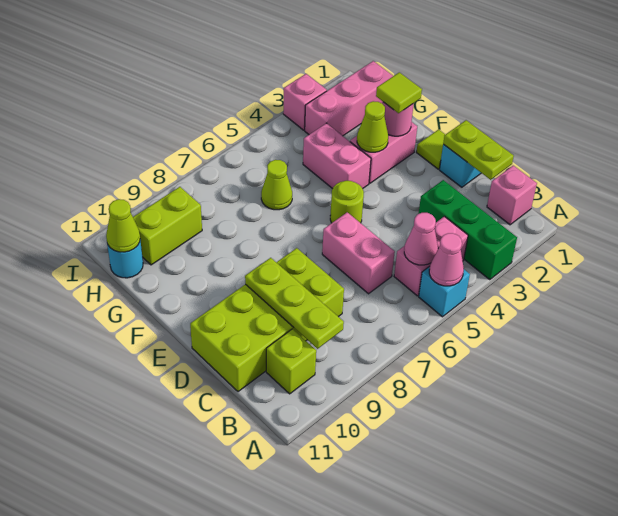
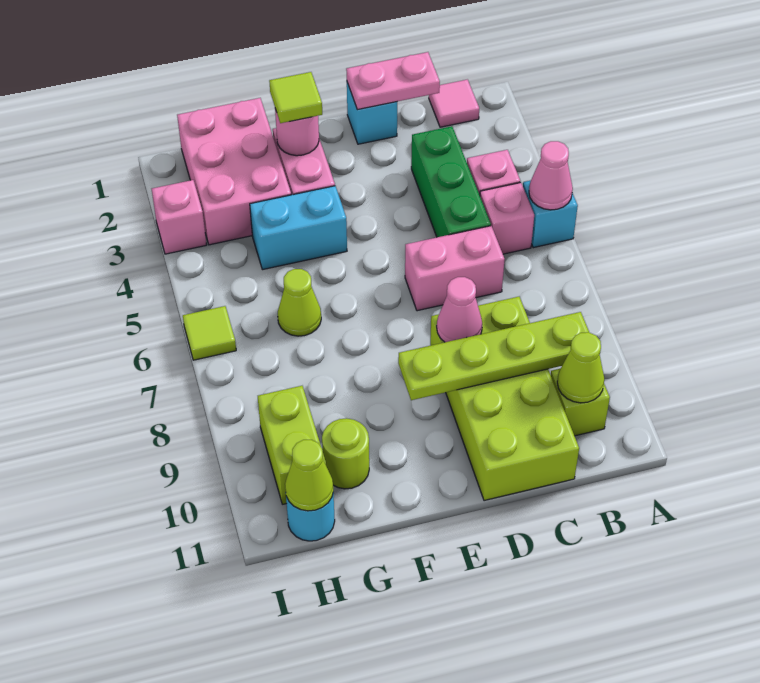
green brick A3:C3 level 1 -> green brick C3:C5 level 1
pink brick B1 level 1 -> pink tile B1 level 1
pink cone B5 level 2 -> pink cone D8 level 2
lime plate B9:D9 level 2 -> lime plate B9:E9 level 2
lime plate C1:D1 level 2 -> pink plate C1:D1 level 2
lime tile E1 level 1 -> lime tile I6 level 1
lime round brick E5 level 1 -> lime round brick G10 level 1
lime cone F3 level 2 -> lime cone B10 level 2
pink brick F4:G4 level 1 -> cyan brick F4:G4 level 1
pink brick H1:H3 level 1 -> pink brick G1:H3 level 1

